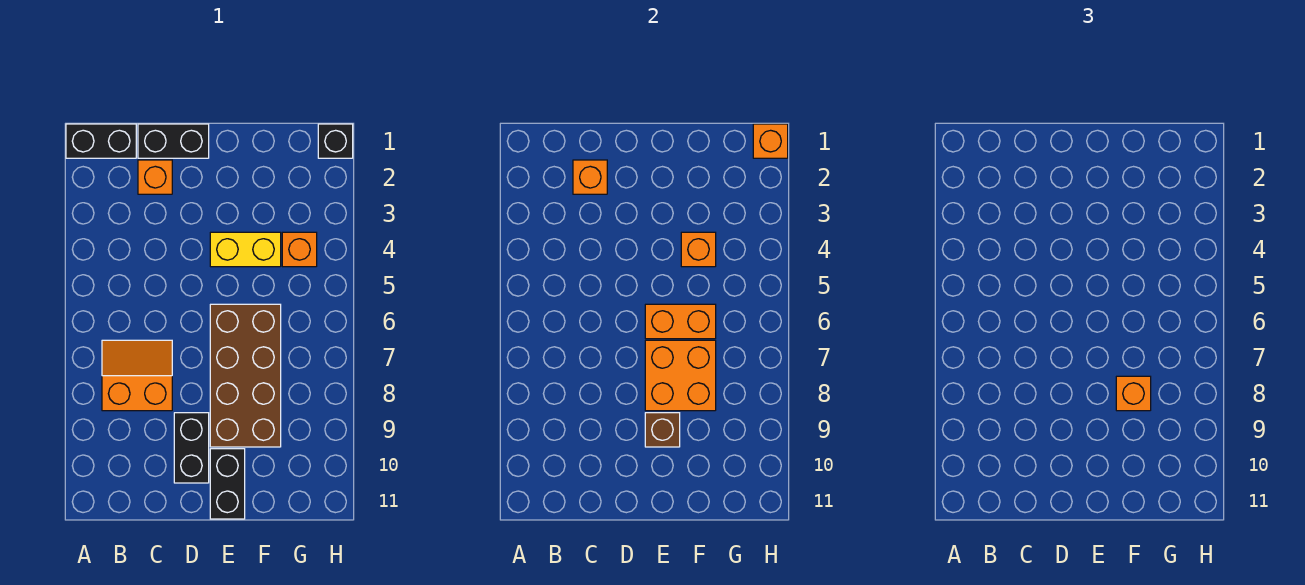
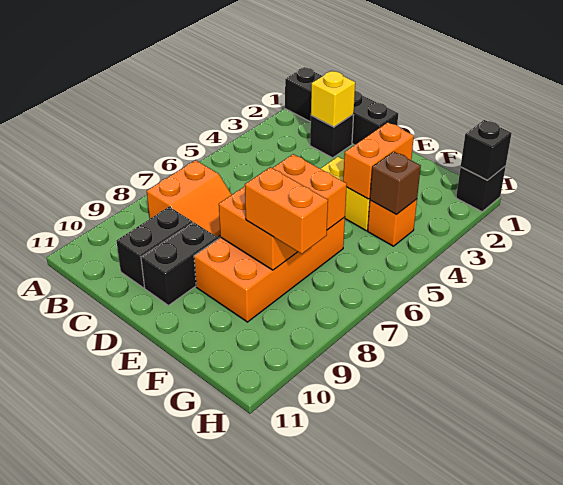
orange slope B7:C8 level 1 top 8 -> orange slope B7:C8 level 1 top B
orange brick C2 level 1 -> black brick C2 level 1
orange brick C2 level 2 -> yellow brick C2 level 2
brown brick E6:F9 level 1 -> orange brick E6:F9 level 1
brown brick E9 level 2 -> brown brick G4 level 2
black brick E10:E11 level 1 -> black brick C9:C10 level 1
orange brick F4 level 2 -> orange brick F3:F4 level 2
orange brick F8 level 3 -> orange brick F8:G8 level 3
orange brick H1 level 2 -> black brick H1 level 2

